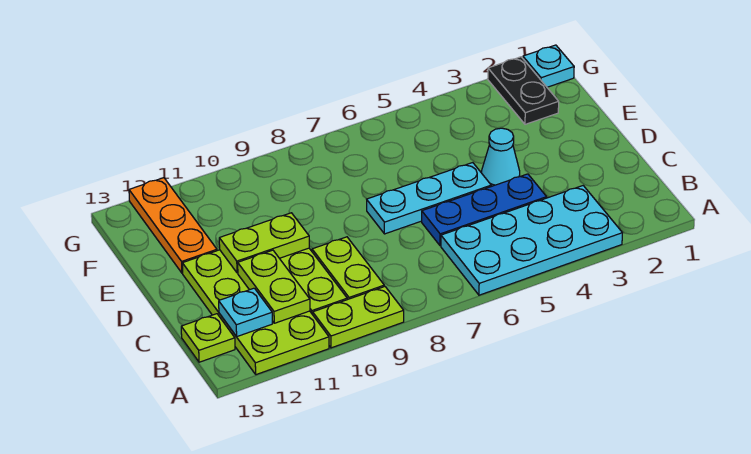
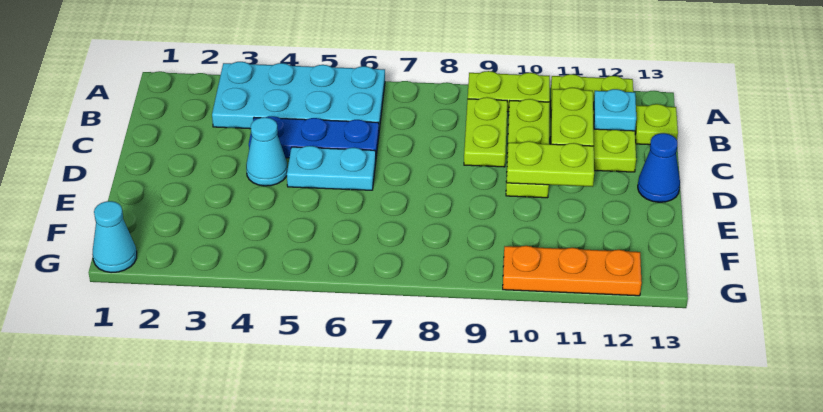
lime plate A11:D12 level 1 -> lime plate A11:C12 level 1
cyan plate D5:D7 level 1 -> cyan plate D5:D6 level 1
none -> blue cone D13 level 1
orange plate E12:G12 level 1 -> orange plate G10:G12 level 1
black plate F2:G2 level 1 -> none
cyan plate G1 level 1 -> cyan cone G1 level 1

